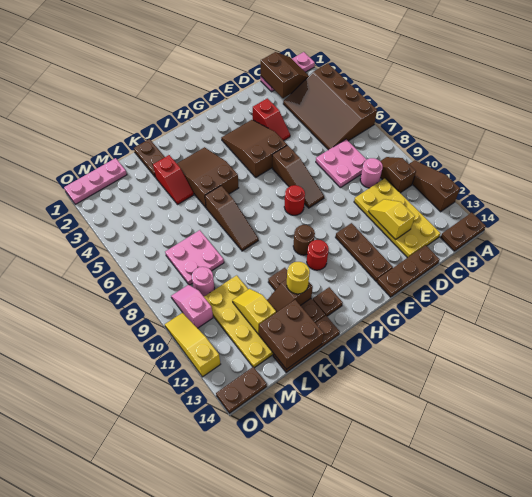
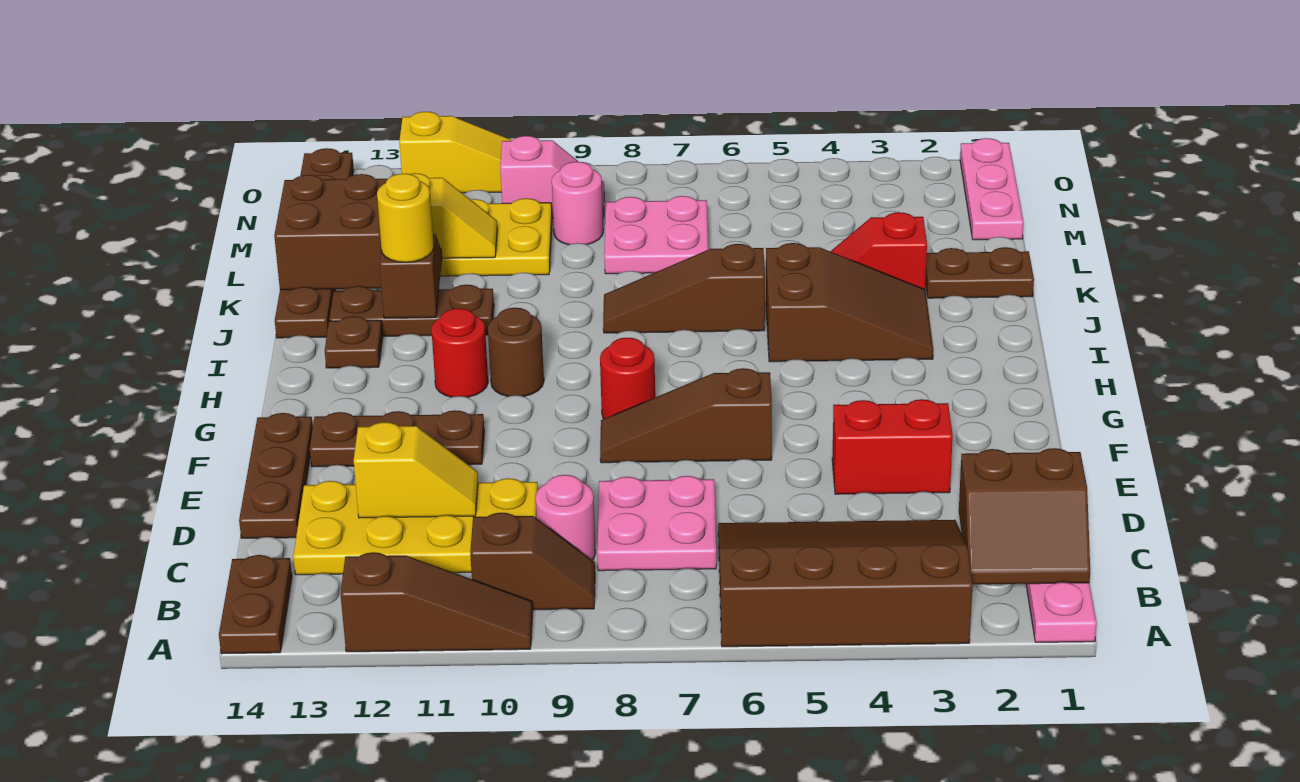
red slope E3:E4 level 1 top 3 -> red brick E3:E4 level 1
brown slope F3:G5 level 1 top 5 -> none

